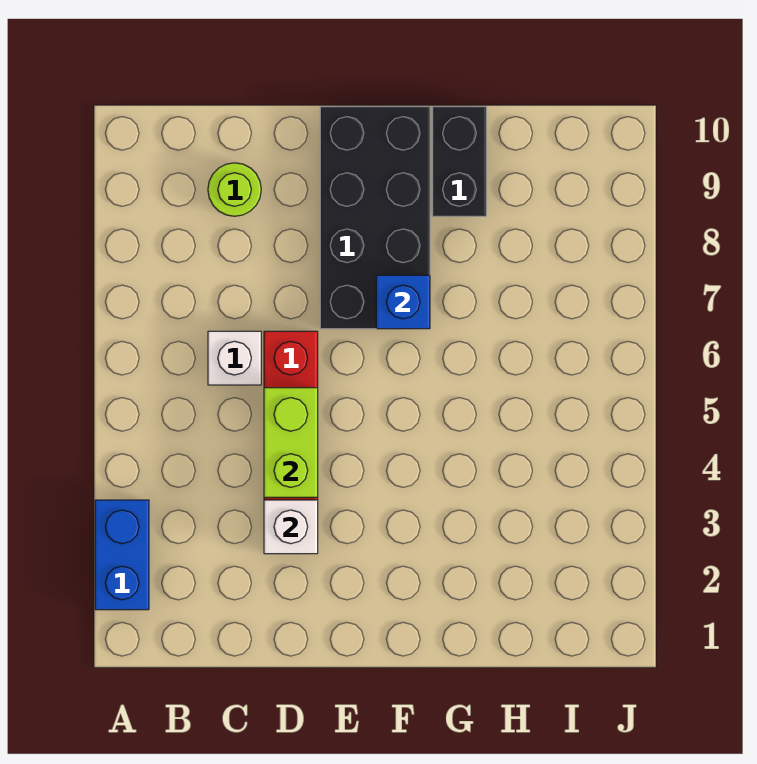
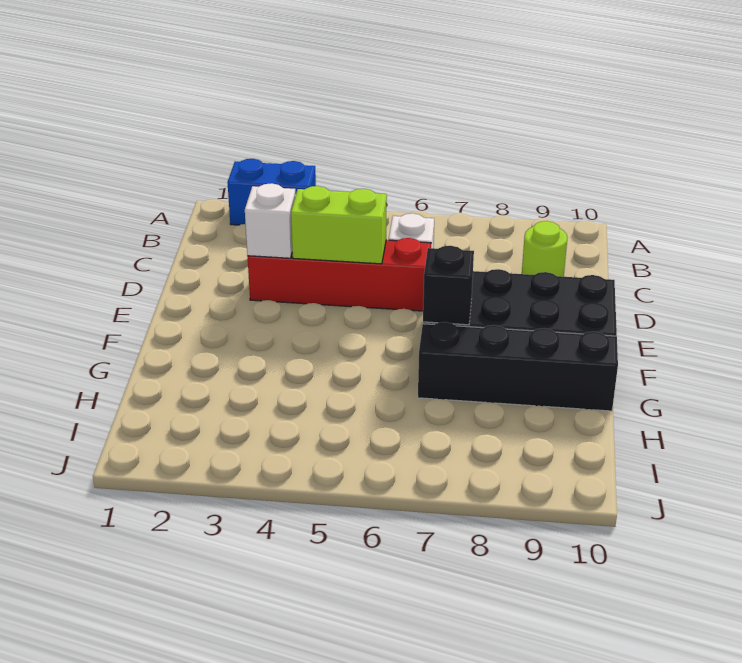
blue brick F7 level 2 -> black brick F7 level 2
black brick G9:G10 level 1 -> black brick G7:G10 level 1

